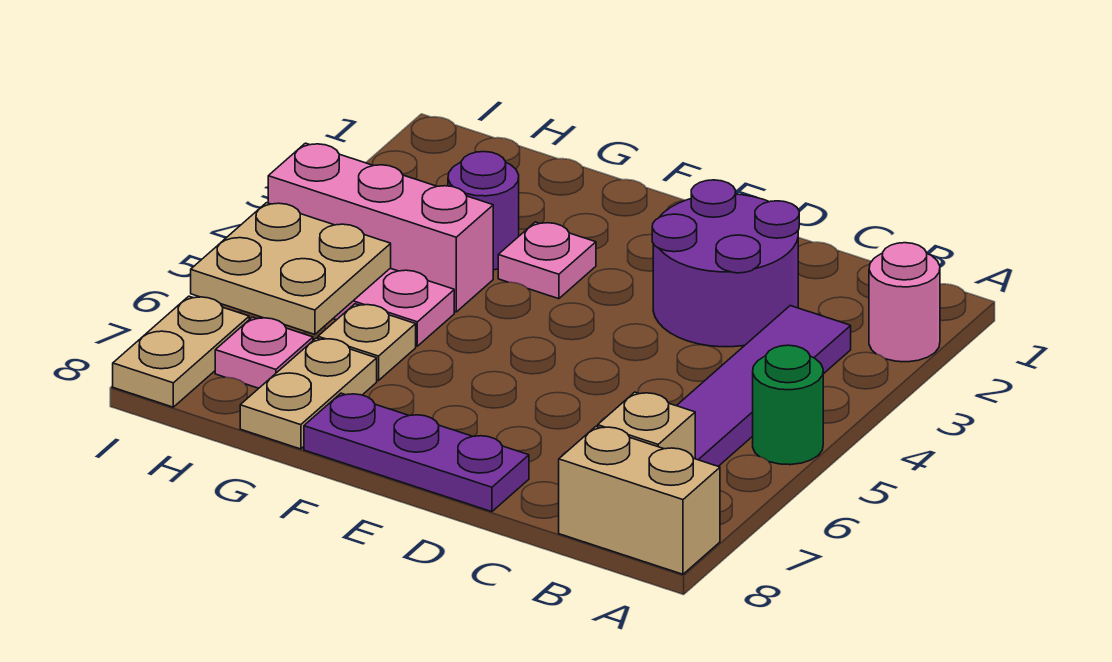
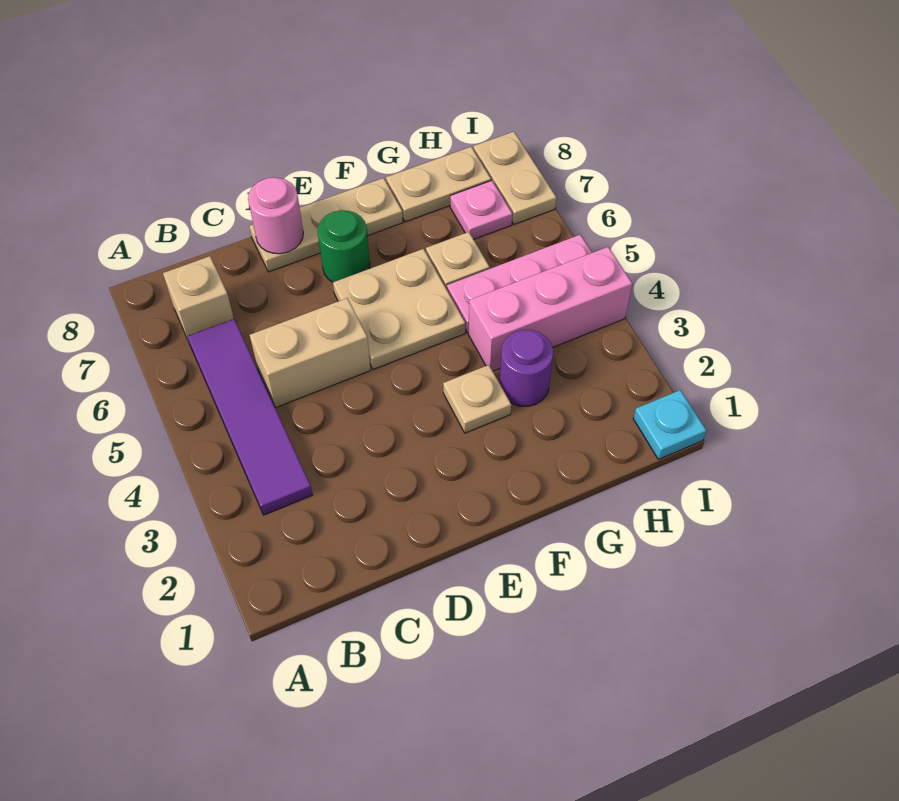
pink round brick A2 level 1 -> pink round brick D8 level 2
green round brick A5 level 1 -> green round brick E7 level 1
tan brick A8:B8 level 1 -> tan brick C5:D5 level 1
purple round brick C2:D3 level 1 -> none
purple plate D8:F8 level 1 -> tan plate D8:F8 level 1
pink plate F3 level 1 -> tan plate F3 level 1
tan plate G7:G8 level 1 -> tan plate G8:H8 level 1
tan plate H5:I6 level 2 -> tan plate E5:F6 level 1
none -> cyan plate I1 level 1

